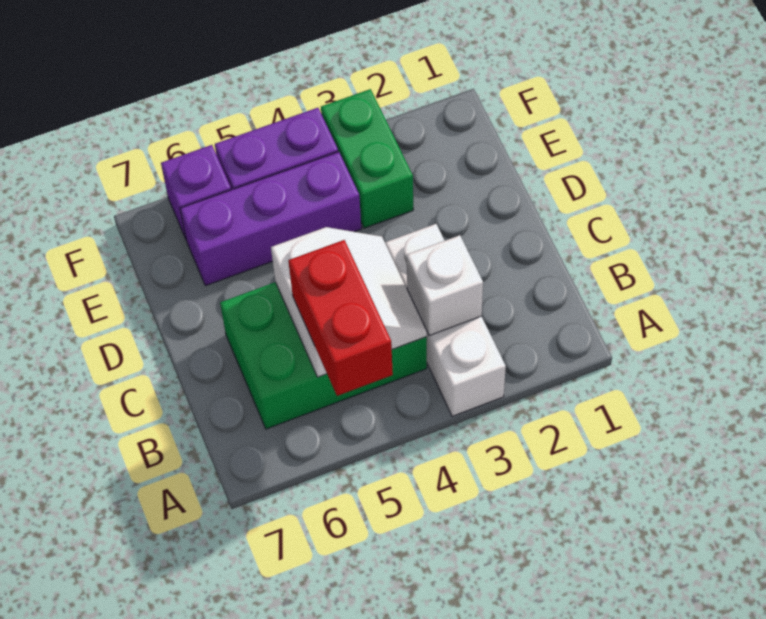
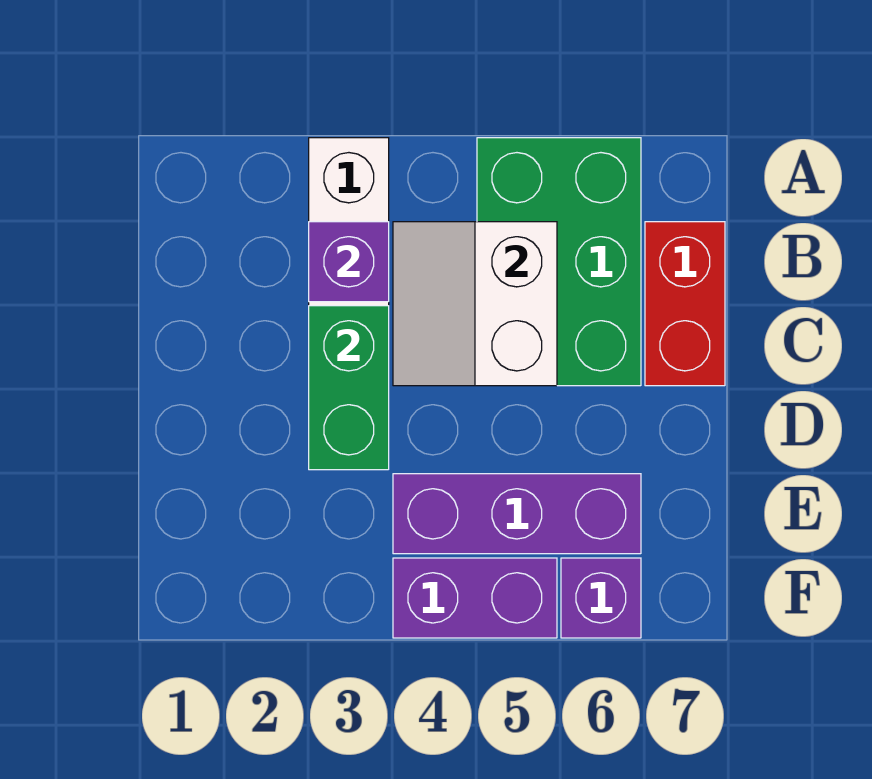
red brick A5:B5 level 3 -> red brick B7:C7 level 1
white brick B3 level 2 -> purple brick B3 level 2
green brick B4:C6 level 1 -> green brick A5:C6 level 1
green brick E3:F3 level 1 -> green brick C3:D3 level 2

